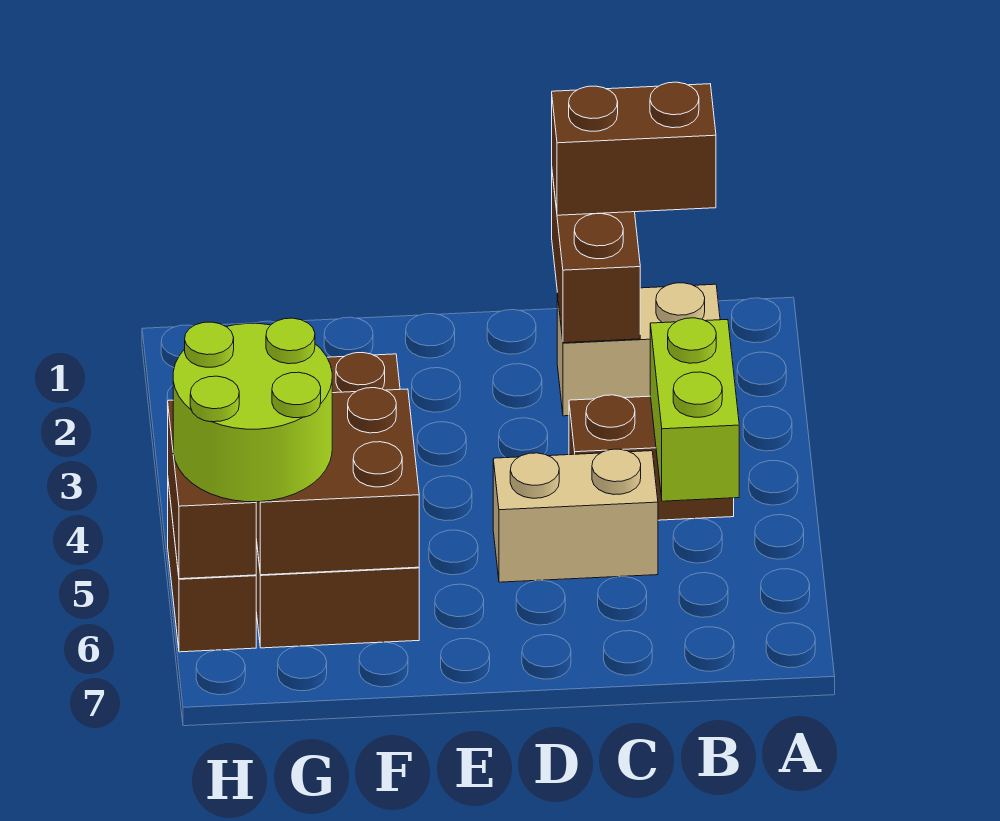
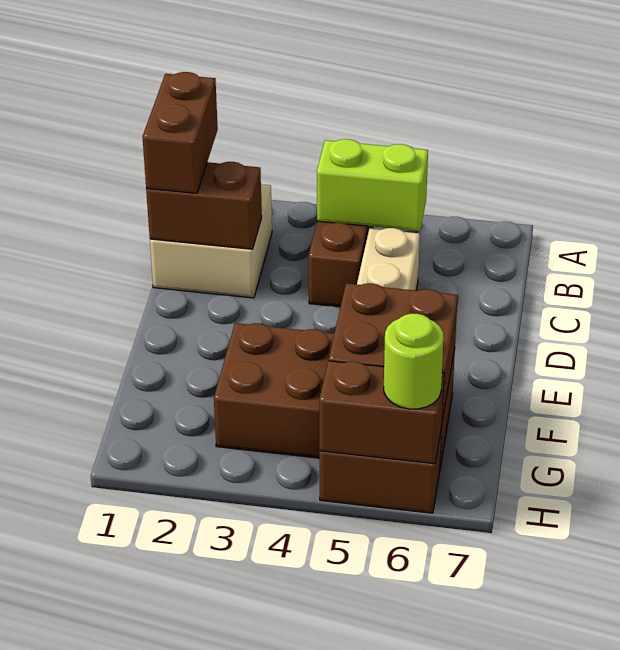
tan brick B2:C2 level 1 -> tan brick B1:C2 level 1
lime round brick G5:H6 level 3 -> lime round brick H6 level 3

